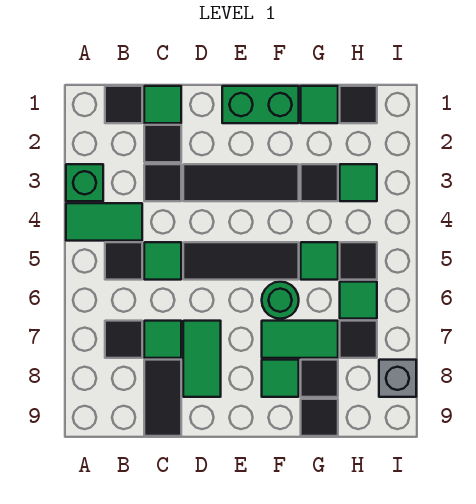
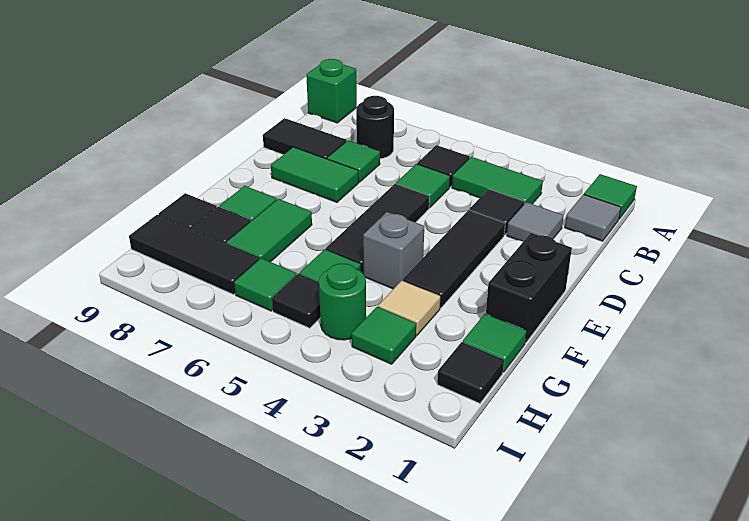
green brick A3 level 1 -> green brick A9 level 1
green tile A4:B4 level 1 -> green tile B3:B4 level 1
black tile B1 level 1 -> grey tile B1 level 1
black tile B7 level 1 -> black round brick B7 level 1
green tile C1 level 1 -> green tile A1 level 1
black tile C2 level 1 -> grey tile C2 level 1
green brick E1:F1 level 1 -> black brick E1:F1 level 1
green round brick F6 level 1 -> green round brick H4 level 1
black tile G3 level 1 -> tan tile G3 level 1
black tile H7 level 1 -> black tile H7:H9 level 1
grey brick I8 level 1 -> grey brick F4 level 1

